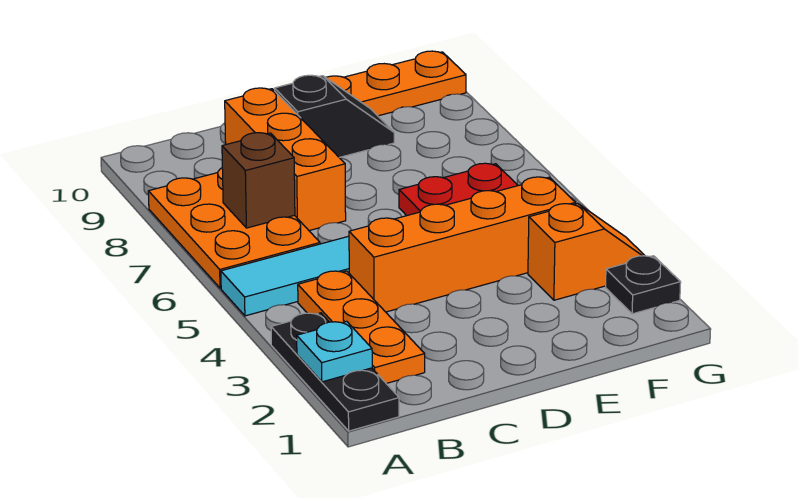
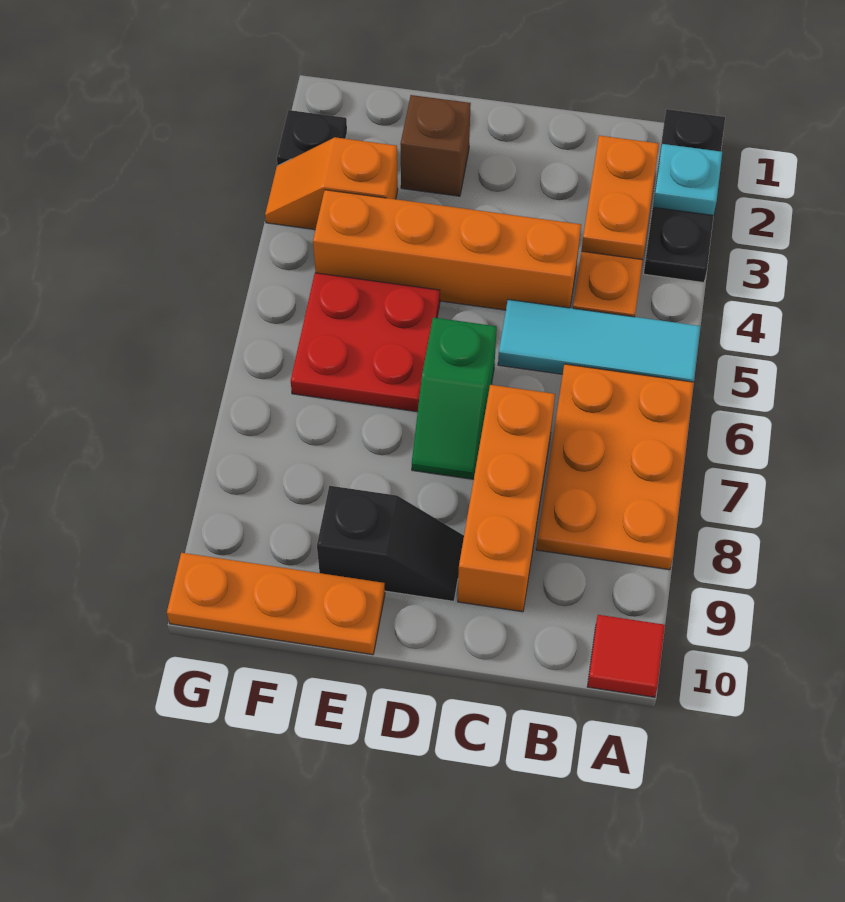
none -> red tile A10 level 1
none -> orange plate B2:B3 level 2
brown brick B7 level 2 -> brown brick E2 level 1
none -> green slope D6:D7 level 1 top 6
black slope D9:E9 level 1 top D -> black slope D9:E9 level 1 top E

